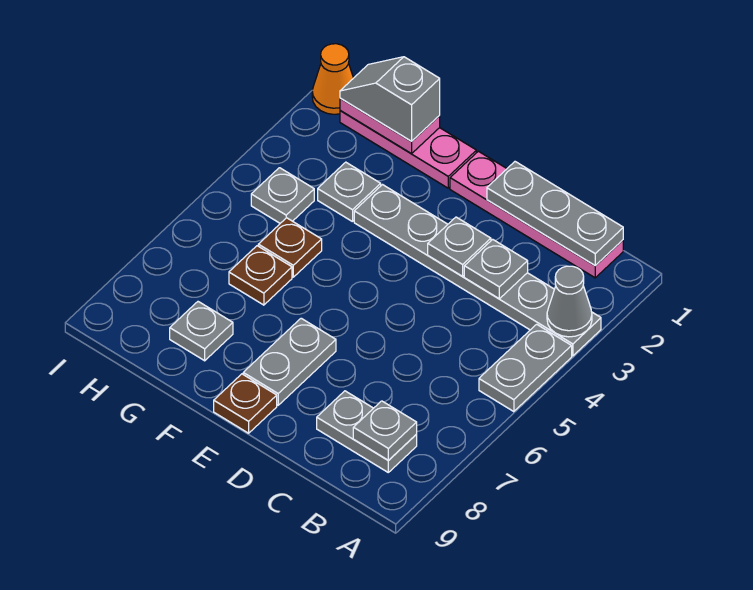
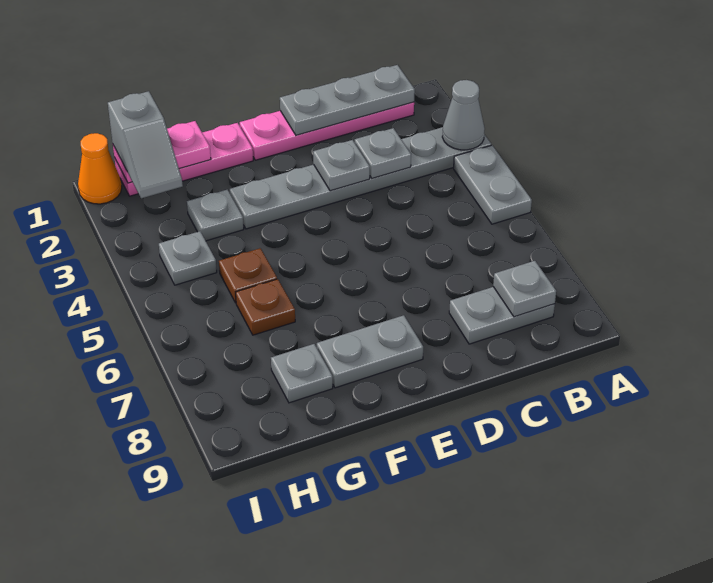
grey plate E7:E8 level 1 -> grey plate E8:F8 level 1
brown plate E9 level 1 -> none
grey slope G1:H1 level 3 top G -> grey slope H1:H2 level 3 top 1

